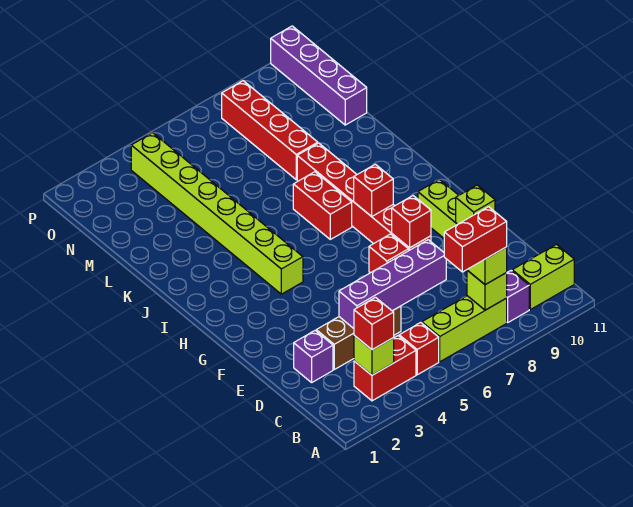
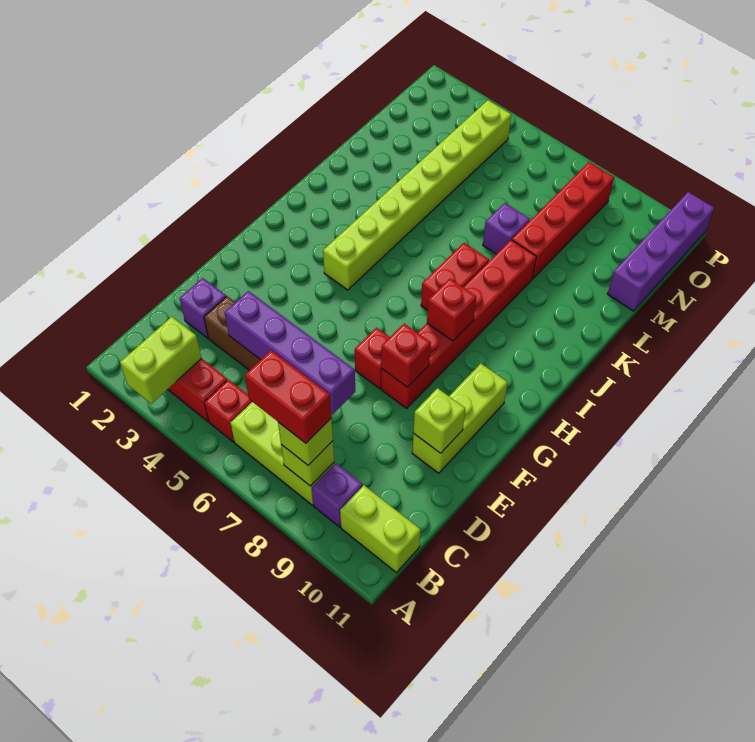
lime brick B3 level 2 -> lime brick A3:B3 level 2
red brick B3 level 3 -> none
none -> purple brick L7 level 1

